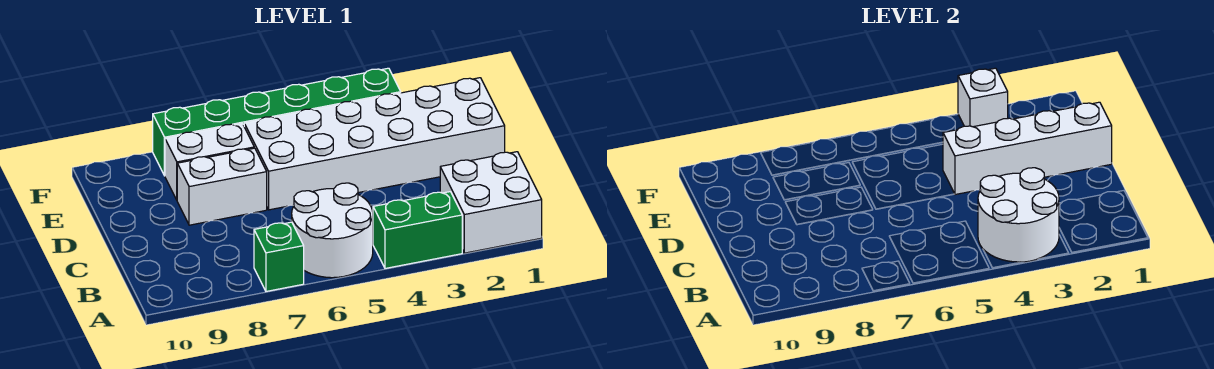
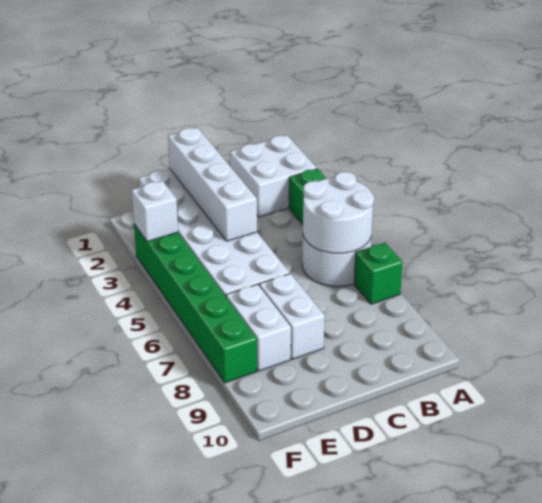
white round brick A3:B4 level 2 -> white round brick A5:B6 level 2

